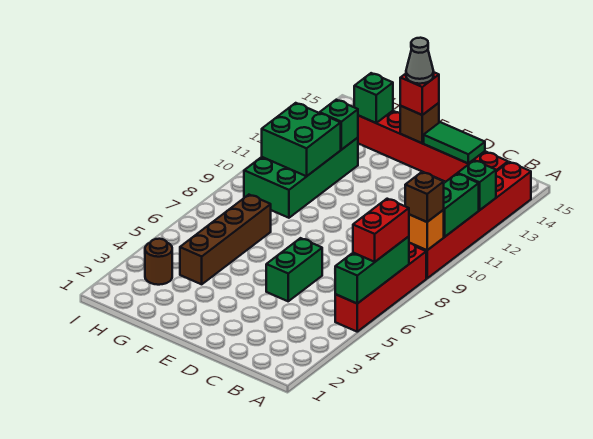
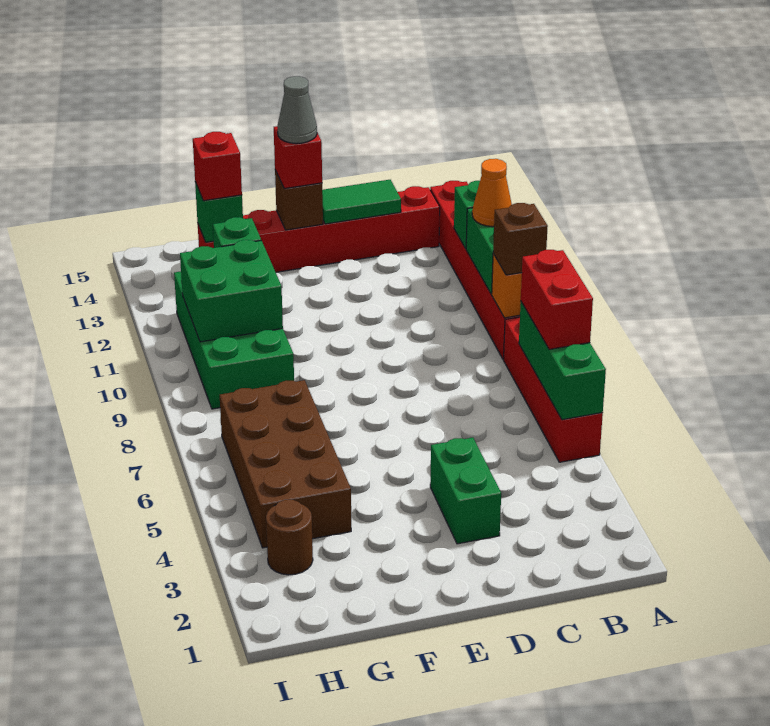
none -> orange cone A11 level 3
green brick D5:D6 level 1 -> green brick D3:D4 level 1
brown brick G4:G7 level 1 -> brown brick G4:H7 level 1
none -> red brick G14 level 3

